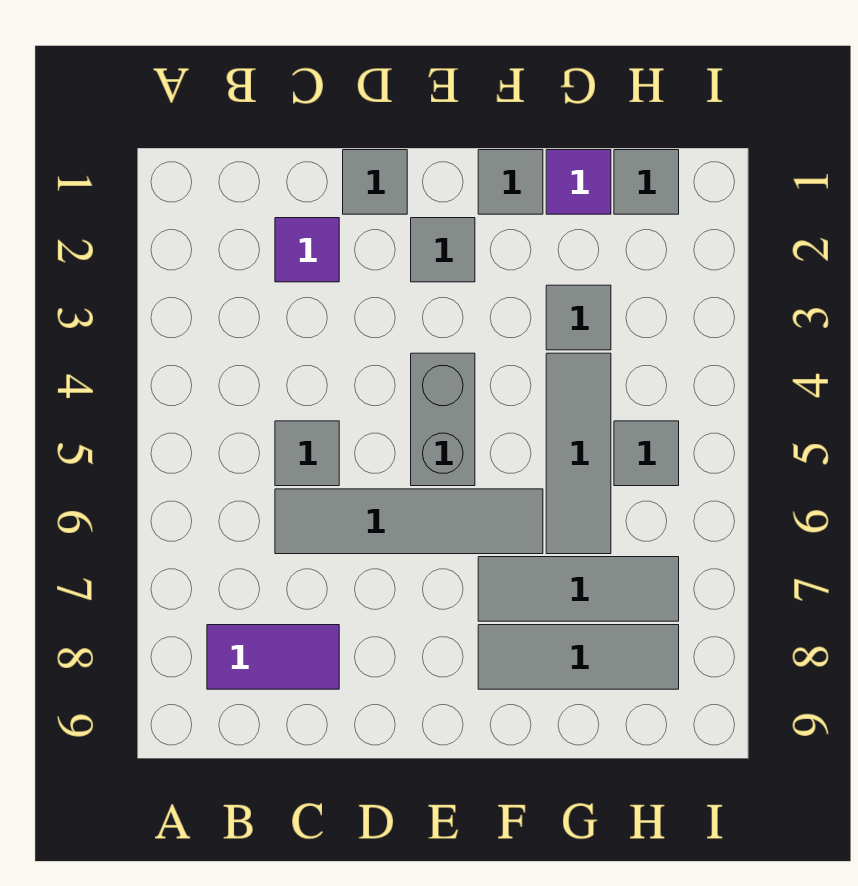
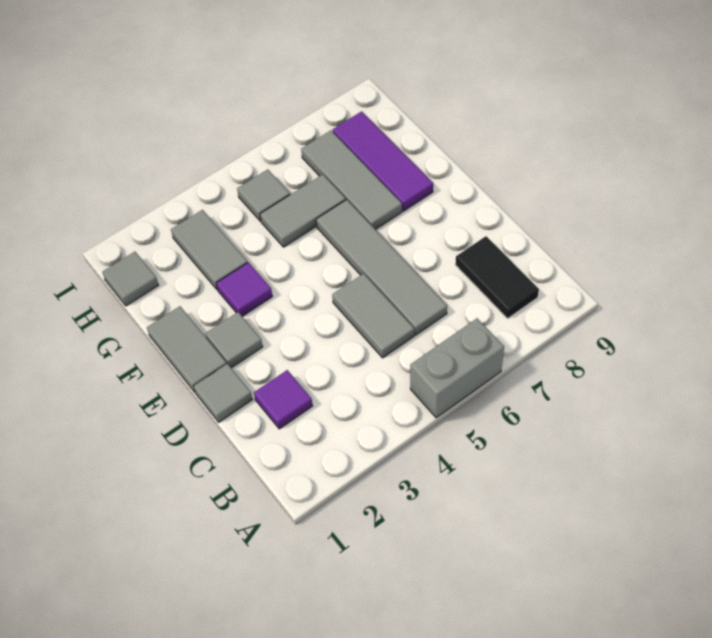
purple tile B8:C8 level 1 -> black tile B8:C8 level 1
grey tile C5 level 1 -> grey tile C5:D5 level 1
grey brick E4:E5 level 1 -> grey brick A5:A6 level 1
grey tile F1 level 1 -> grey tile E1:F1 level 1
grey tile F8:H8 level 1 -> purple tile F8:H8 level 1
purple tile G1 level 1 -> purple tile F3 level 1
grey tile G3 level 1 -> grey tile G3:H3 level 1
grey tile G4:G6 level 1 -> grey tile G5:G6 level 1

